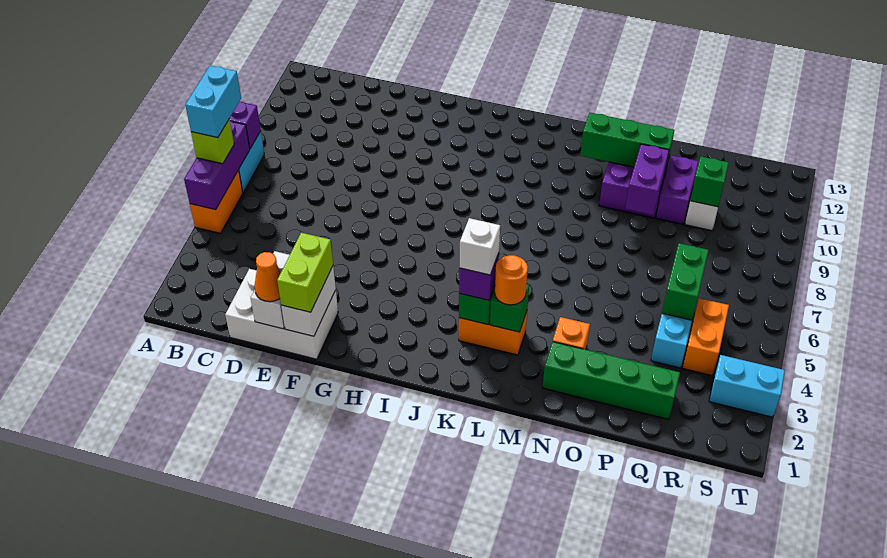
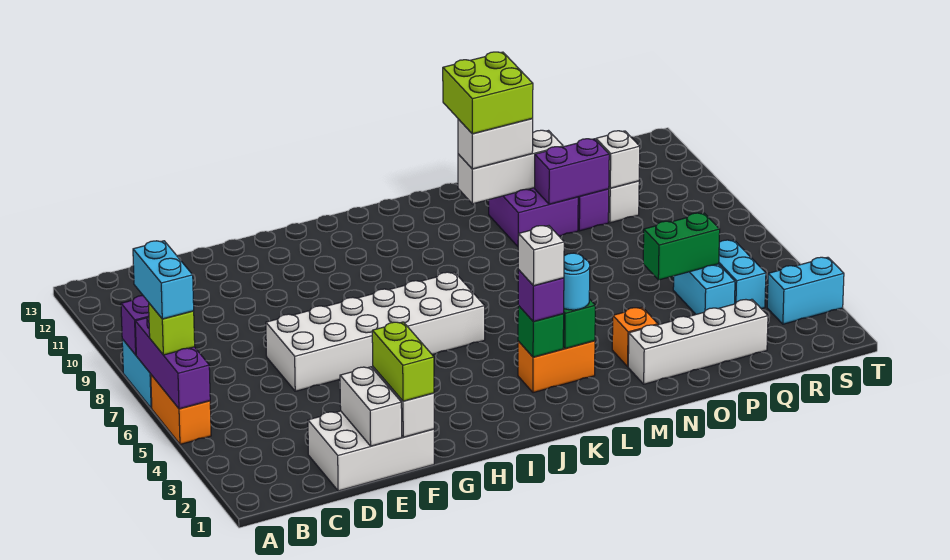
orange cone E1 level 3 -> none
none -> white brick E6:J7 level 1
orange round brick L3 level 3 -> cyan round brick L3 level 3
green brick M11:O11 level 2 -> white brick M11:O11 level 2
none -> white brick M11:N11 level 3
none -> lime brick M11:N12 level 4
green brick N2:Q2 level 1 -> white brick N2:Q2 level 1
purple brick O9:O10 level 2 -> purple brick O10:P10 level 2
green brick Q5:Q6 level 2 -> green brick P5:Q5 level 2
green brick Q10 level 2 -> white brick Q10 level 2
orange brick R4:R5 level 1 -> cyan brick R4:R5 level 1

